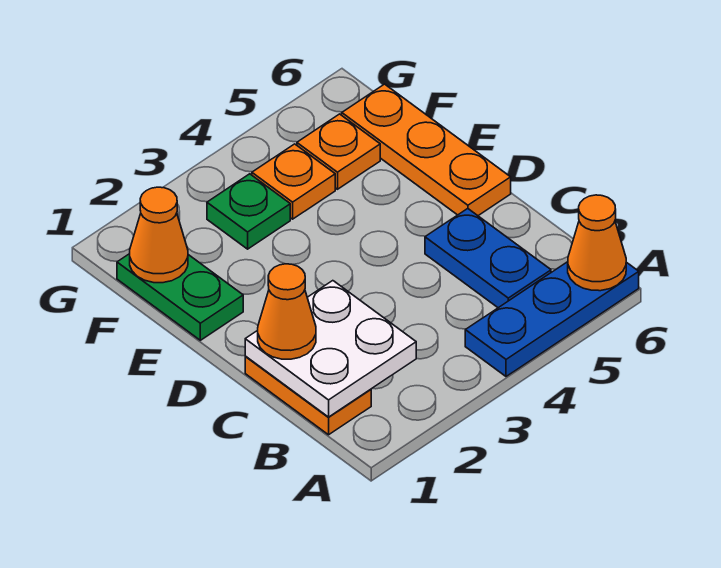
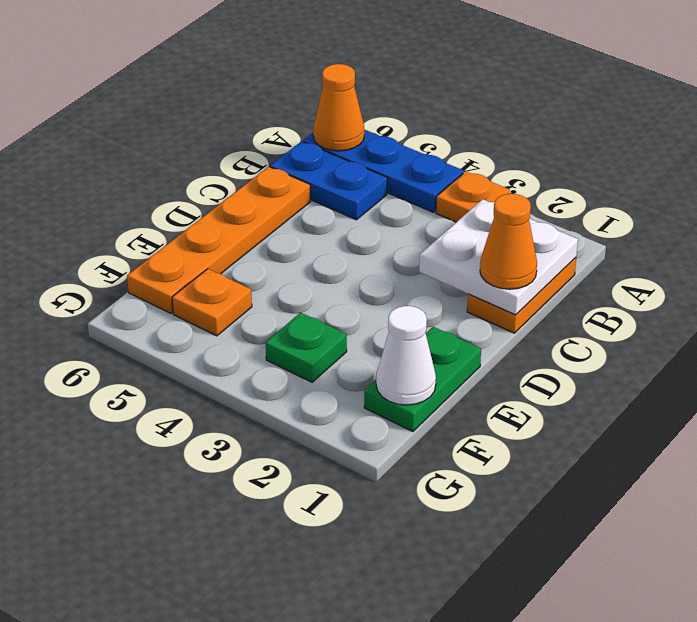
blue plate B5:C5 level 1 -> blue plate B5:B6 level 1
orange plate D6:F6 level 1 -> orange plate C6:F6 level 1
orange cone F1 level 2 -> white cone F1 level 2
orange plate F4 level 1 -> orange plate A3 level 1

